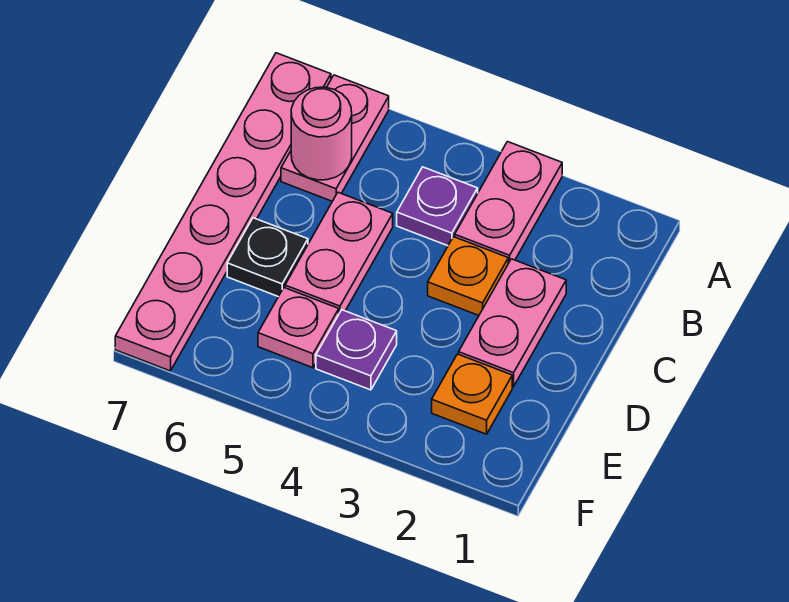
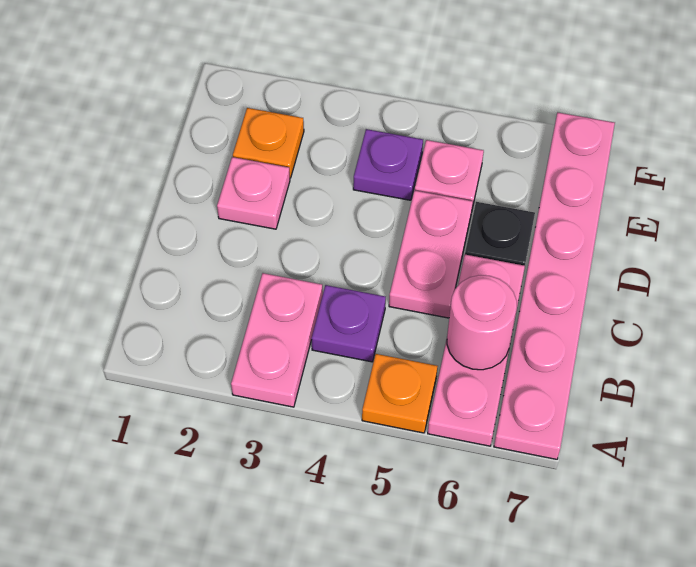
pink plate A6:B6 level 1 -> pink plate A6:C6 level 1
pink plate C2:D2 level 1 -> pink plate D2 level 1
orange plate C3 level 1 -> orange plate A5 level 1

